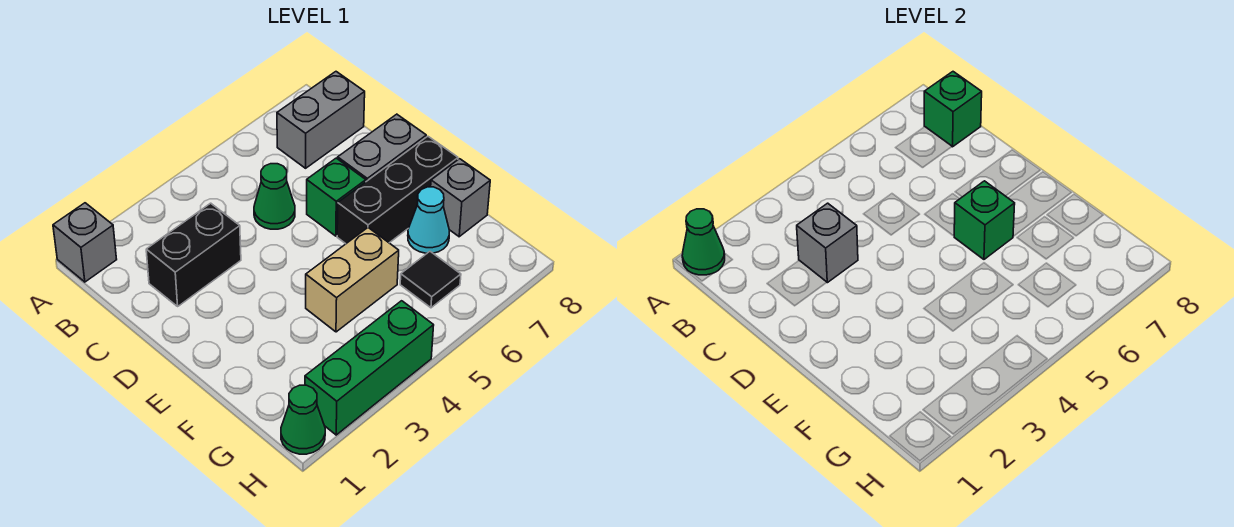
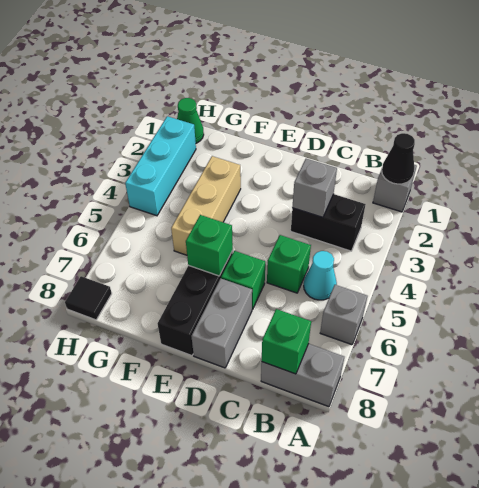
green cone A1 level 2 -> black cone A1 level 2
grey brick B7:B8 level 1 -> grey brick A8:B8 level 1
black brick C2:C3 level 1 -> black brick B3:C3 level 1
green cone C5 level 1 -> green brick C5 level 1
tan brick F4:F5 level 1 -> tan brick F3:F5 level 1
cyan cone F7 level 1 -> cyan cone B5 level 1
grey brick F8 level 1 -> grey brick A6 level 1
black tile G6 level 1 -> black tile H8 level 1
green brick H2:H4 level 1 -> cyan brick H2:H4 level 1

